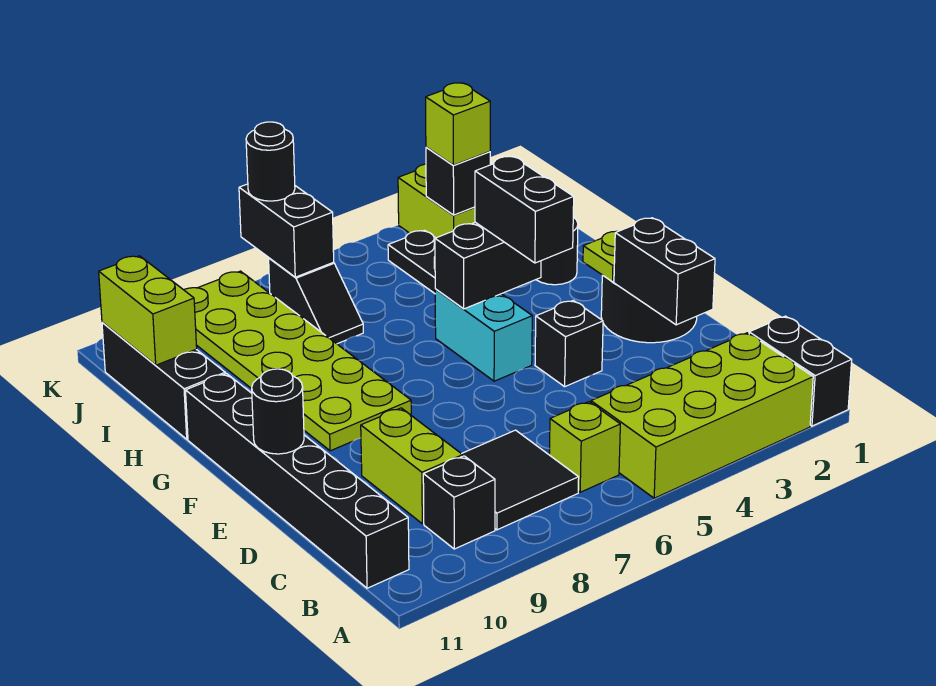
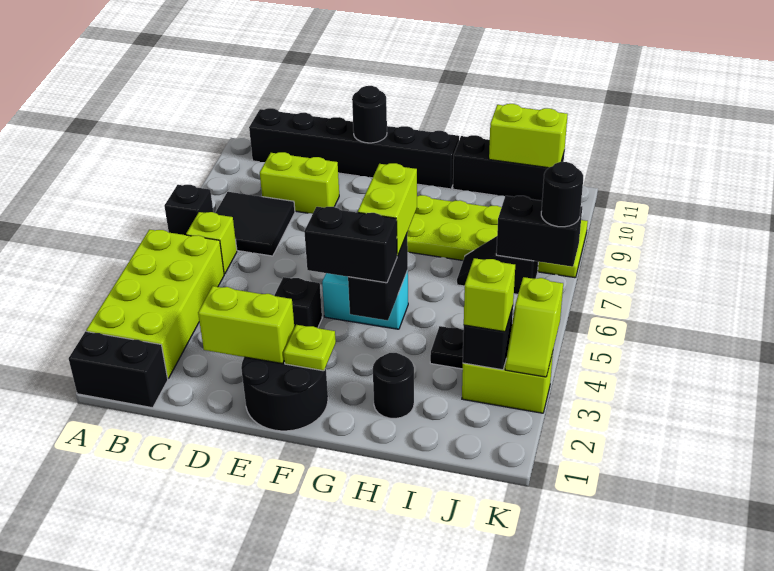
black brick B9 level 1 -> black brick A7 level 1
black brick D2:E2 level 2 -> lime brick D2:E2 level 2
none -> lime brick G5:G6 level 3
none -> lime slope K3:K4 level 2 top 4

